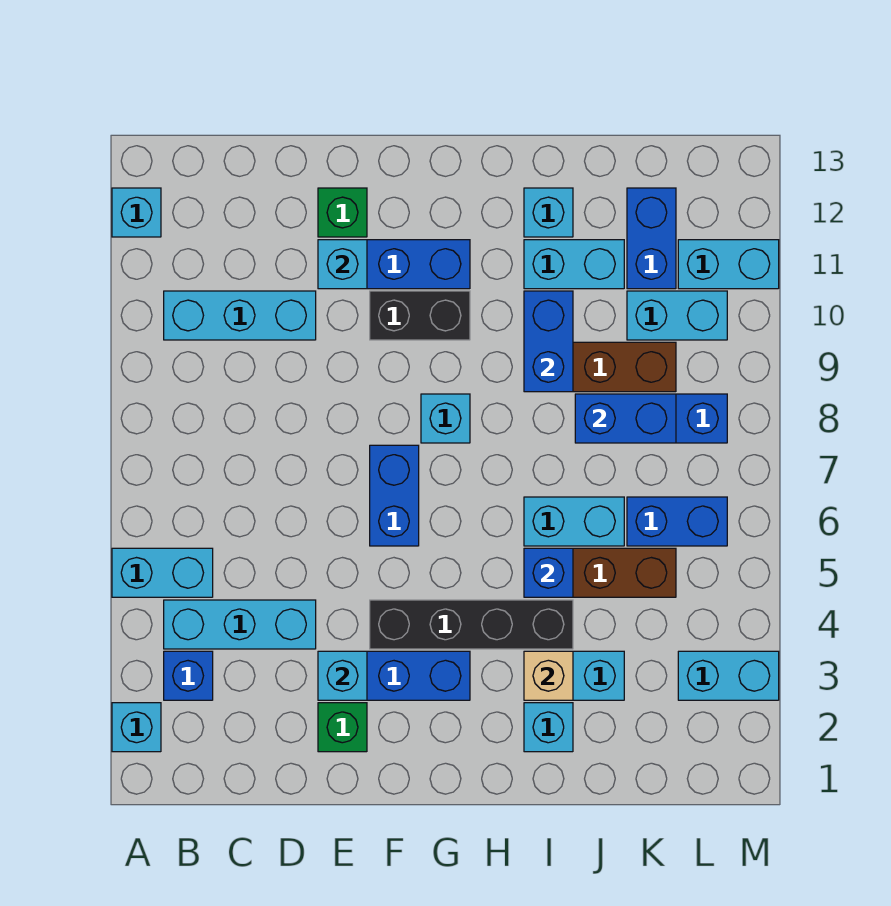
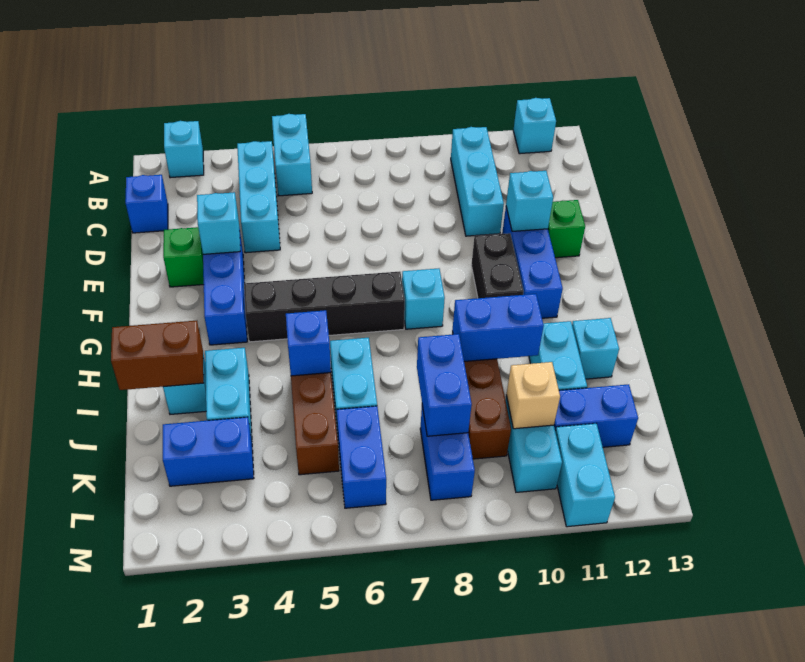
blue brick B3 level 1 -> blue brick C1 level 1
black brick F4:I4 level 1 -> black brick G4:G7 level 1
blue brick F6:F7 level 1 -> blue brick K2:K3 level 1
none -> brown brick I1:I2 level 2
tan brick I3 level 2 -> tan brick K10 level 2
cyan brick L3:M3 level 1 -> none

